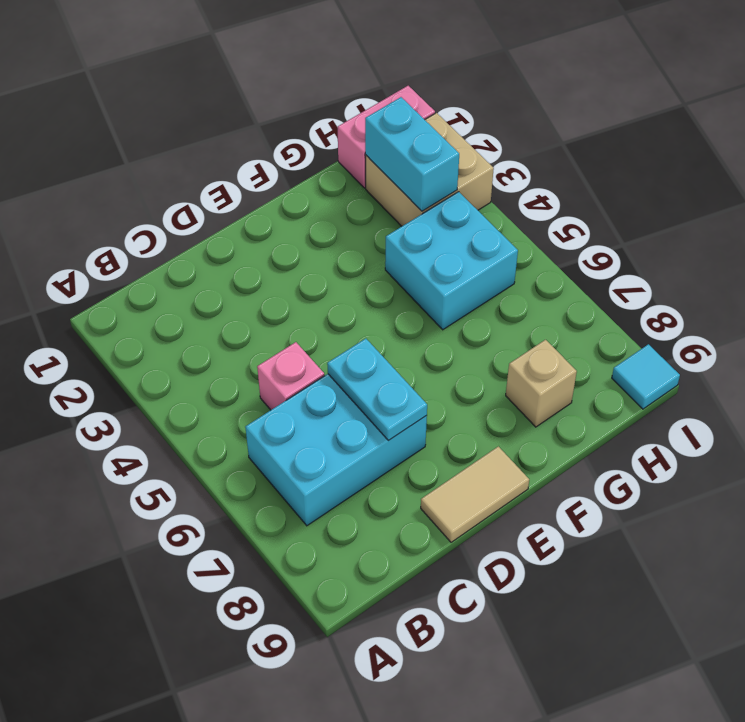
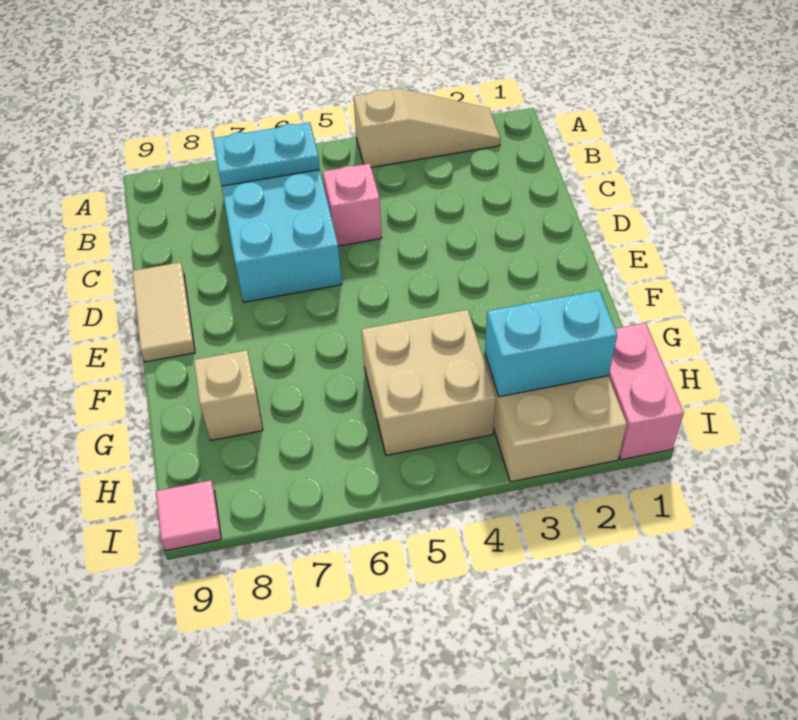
none -> tan slope A2:A4 level 1 top 4
cyan plate D6:D7 level 2 -> cyan plate B6:B7 level 2
cyan brick G4:H5 level 1 -> tan brick G4:H5 level 1
cyan tile I9 level 1 -> pink tile I9 level 1

